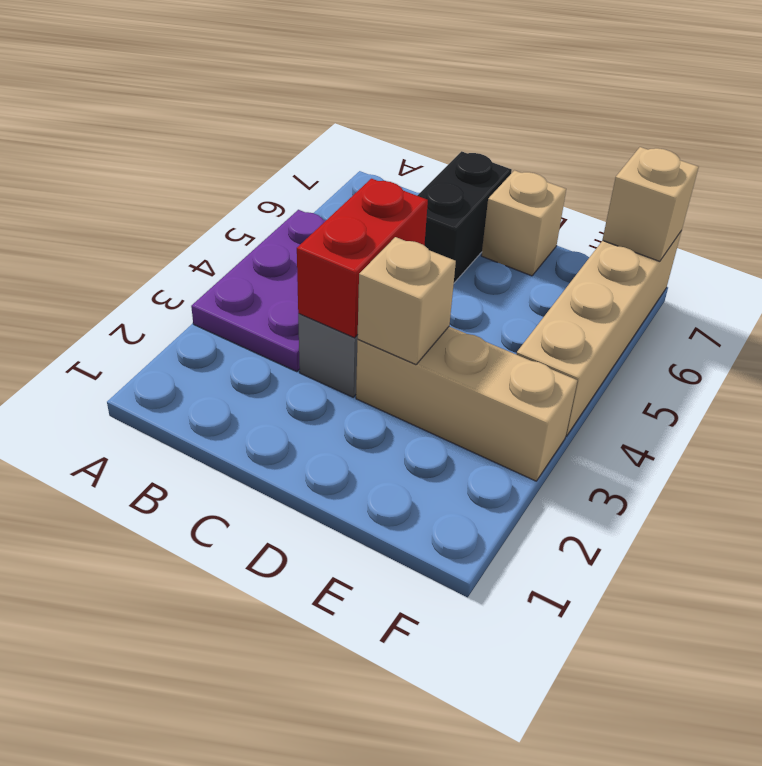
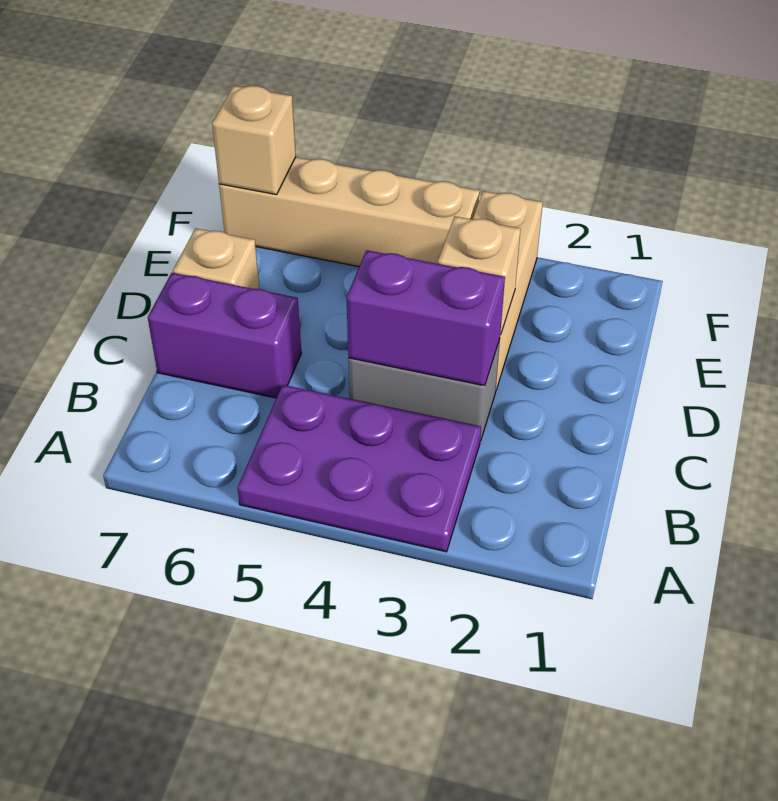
red brick C3:C4 level 2 -> purple brick C3:C4 level 2
black brick C6:C7 level 1 -> purple brick C6:C7 level 1

